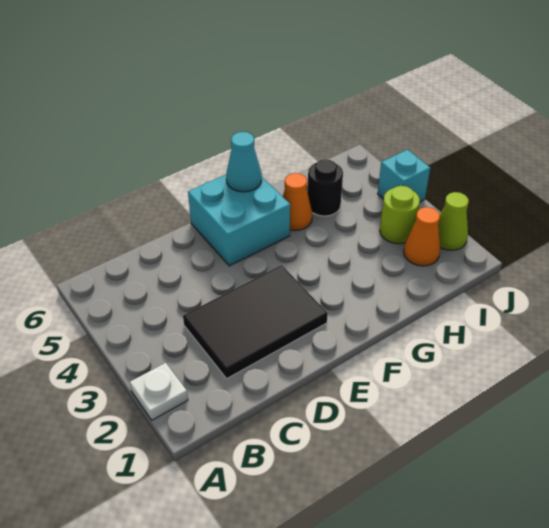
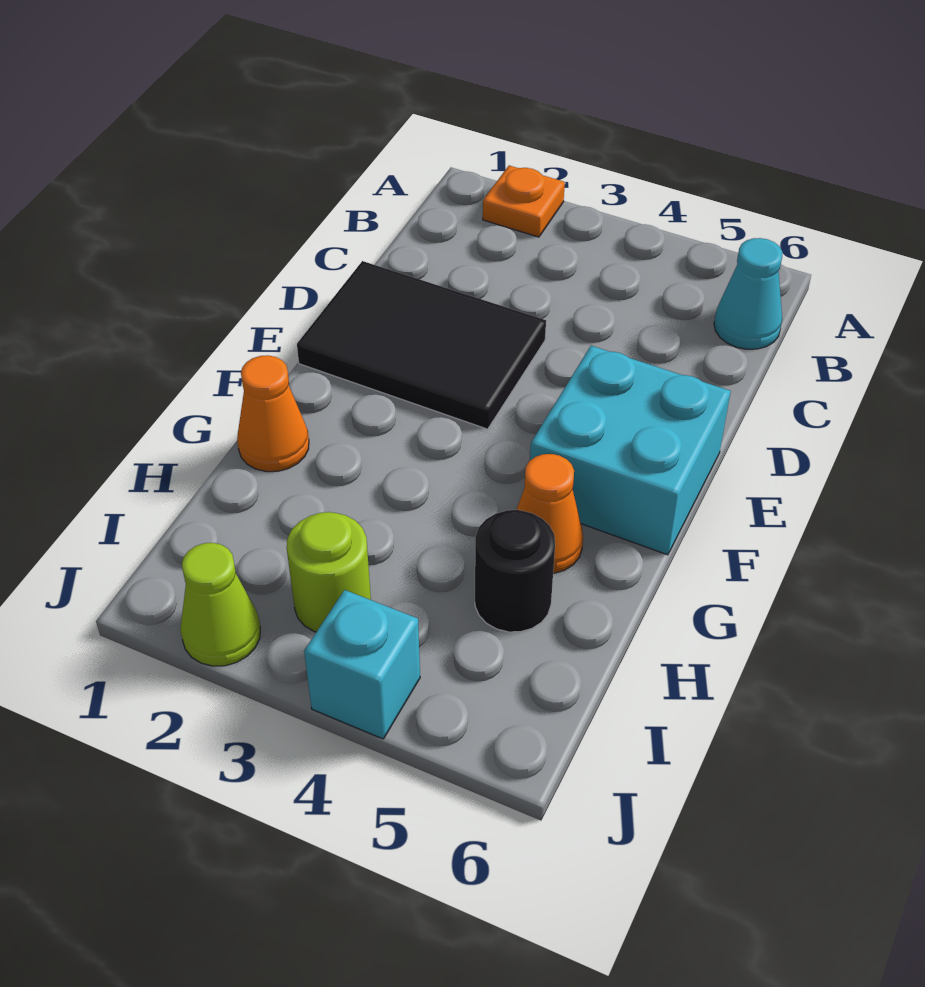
white plate A2 level 1 -> orange plate A2 level 1
black tile C2:E3 level 1 -> black tile D1:E3 level 1
cyan cone F6 level 2 -> cyan cone B6 level 1
orange cone I2 level 1 -> orange cone G1 level 1

